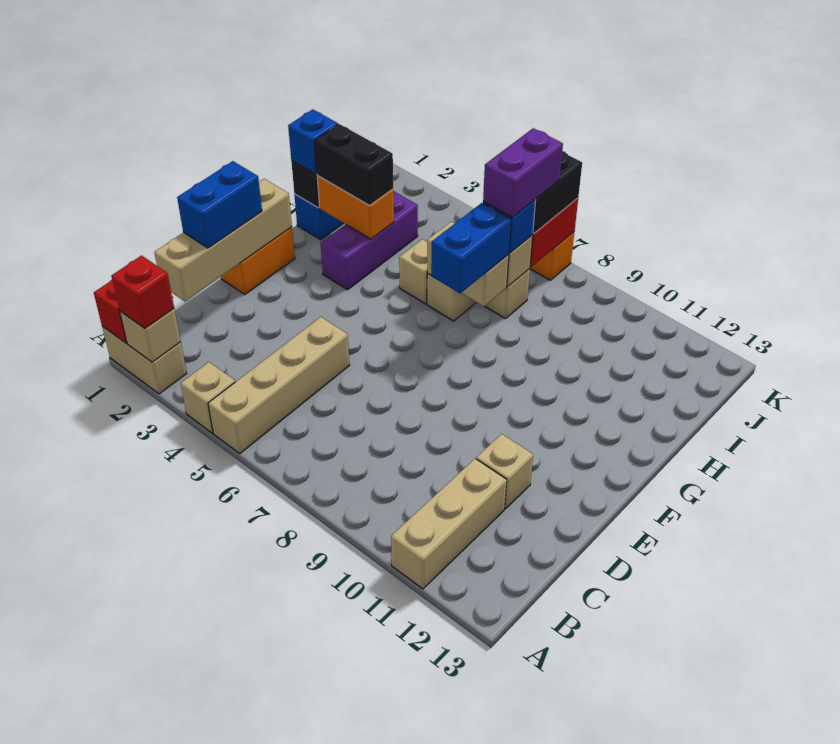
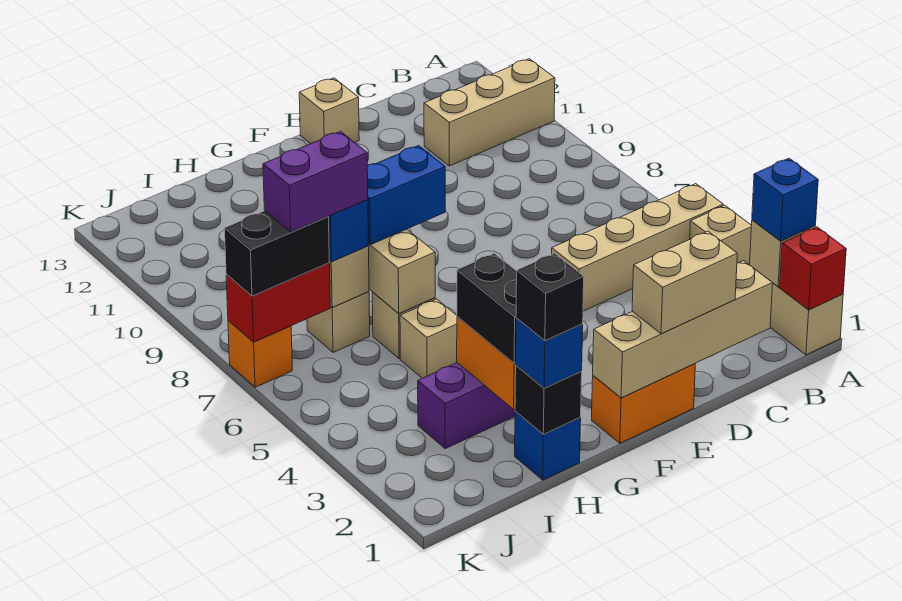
red brick A2 level 3 -> blue brick A2 level 3
blue brick D1:E1 level 3 -> tan brick D1:E1 level 3
tan brick D11 level 1 -> tan brick E13 level 1
none -> black brick H1 level 4

